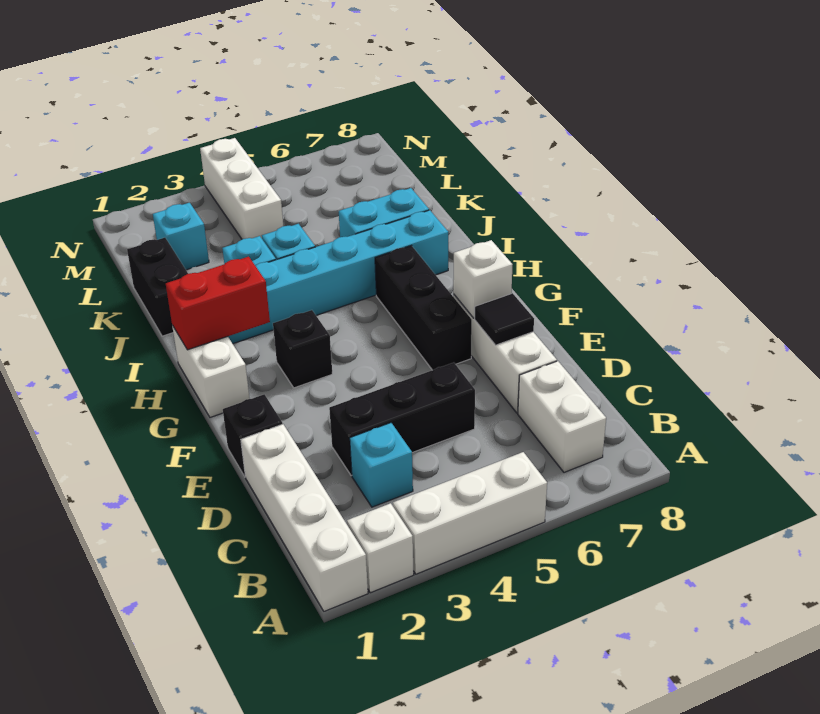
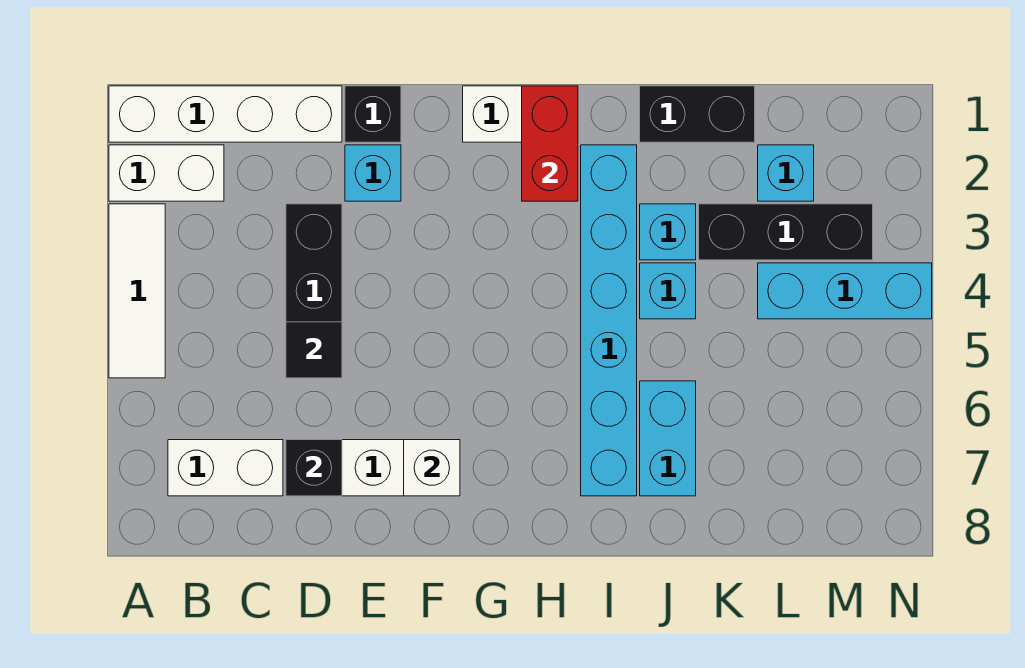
white brick A2 level 1 -> white brick A2:B2 level 1
white brick A3:A5 level 1 -> white tile A3:A5 level 1
cyan brick C3 level 1 -> cyan brick E2 level 1
black tile E7 level 2 -> black tile D5 level 2
black brick F6:H6 level 1 -> black brick K3:M3 level 1
black brick G3 level 1 -> black brick D7 level 2
white brick L4:N4 level 1 -> cyan brick L4:N4 level 1

